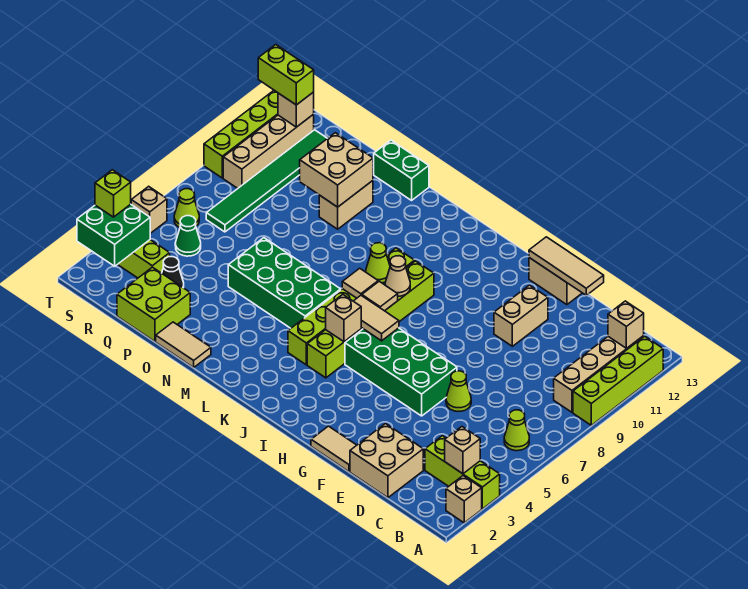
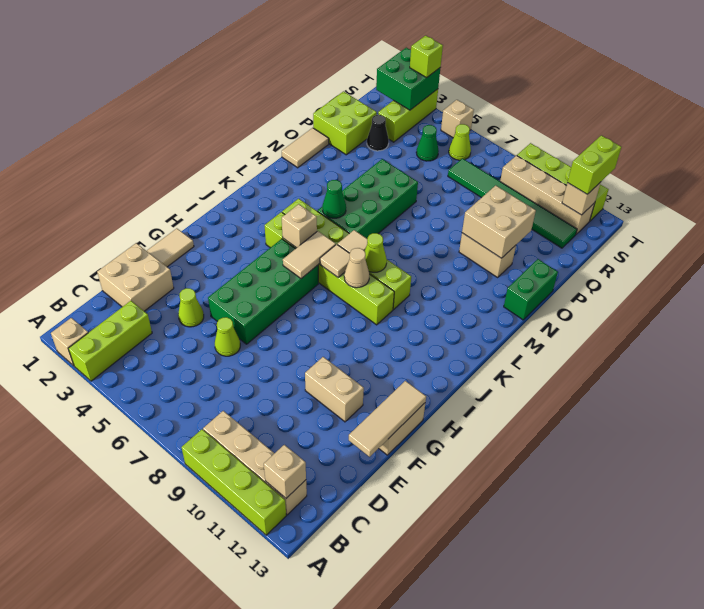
tan brick B3 level 2 -> none
lime cone B6 level 1 -> lime cone E4 level 1
none -> green cone L5 level 2

